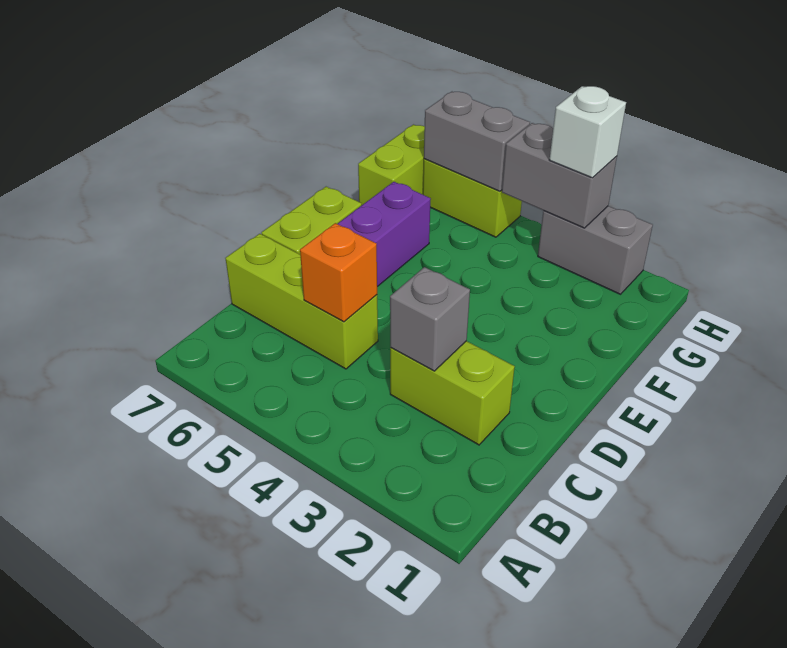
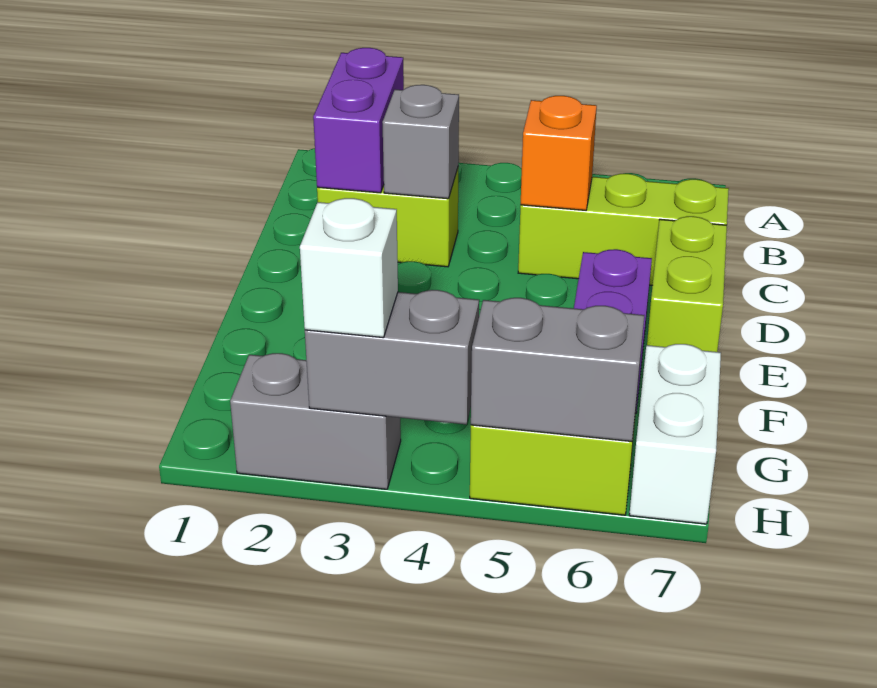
none -> purple brick B2:C2 level 2
lime brick G7:H7 level 1 -> white brick G7:H7 level 1

